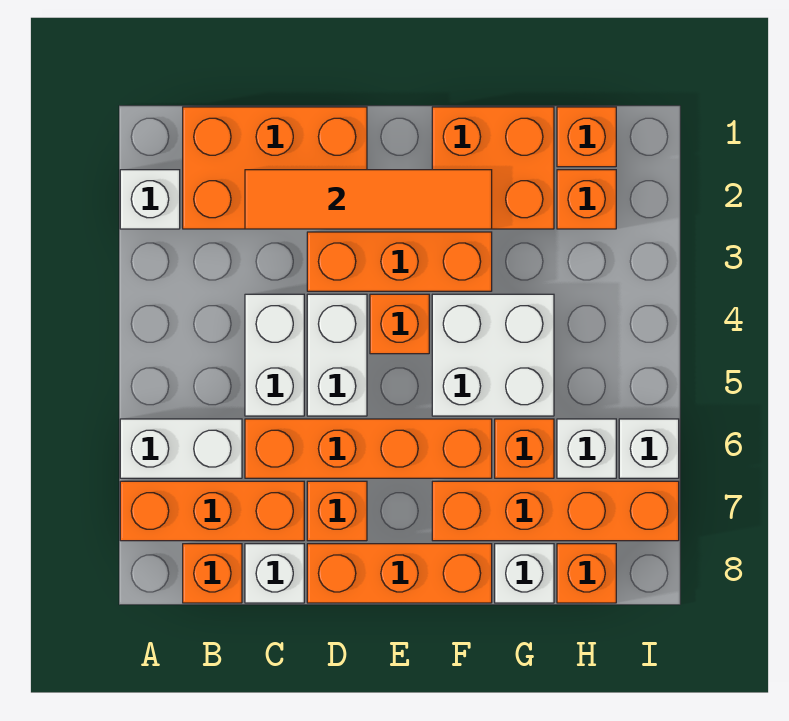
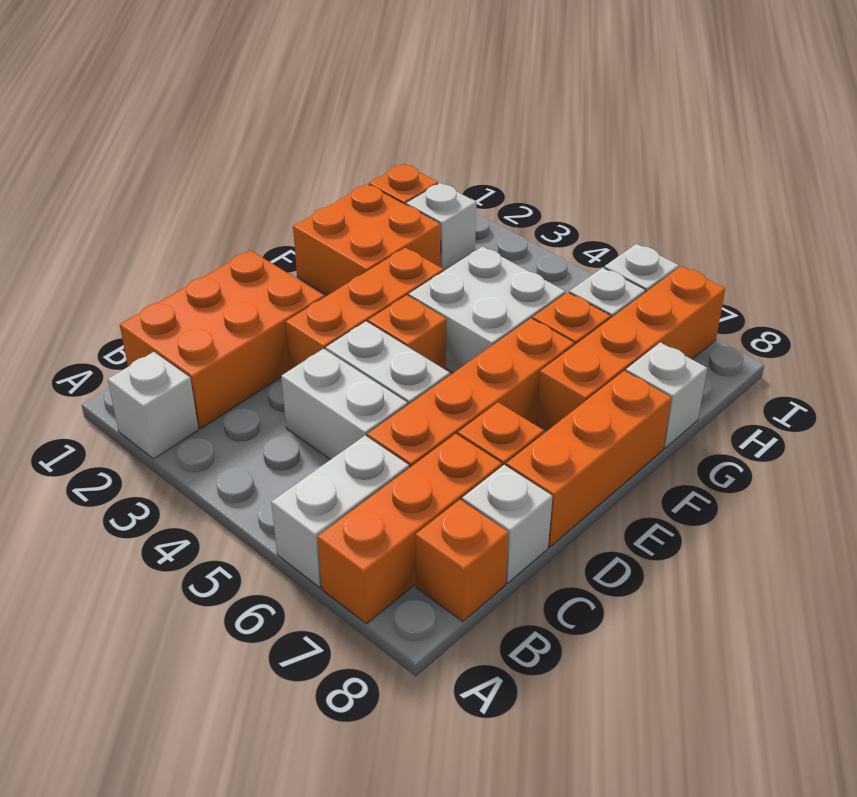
orange tile C2:F2 level 2 -> none
orange brick H2 level 1 -> white brick H2 level 1
orange brick H8 level 1 -> none

